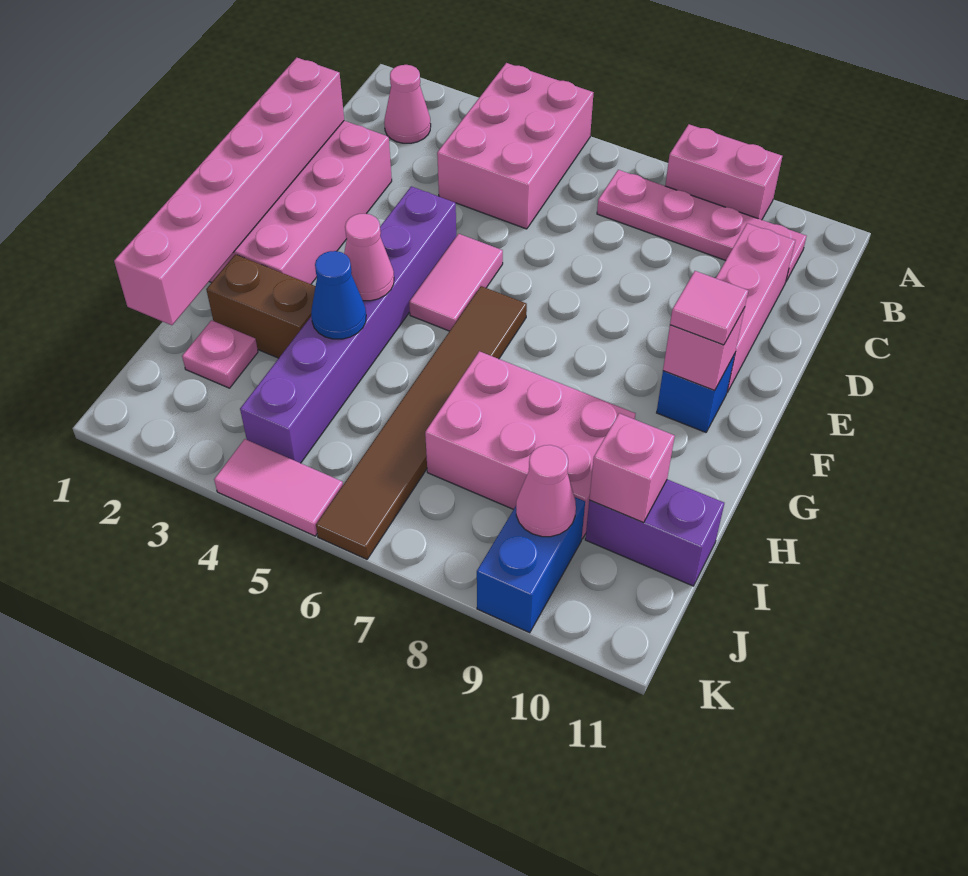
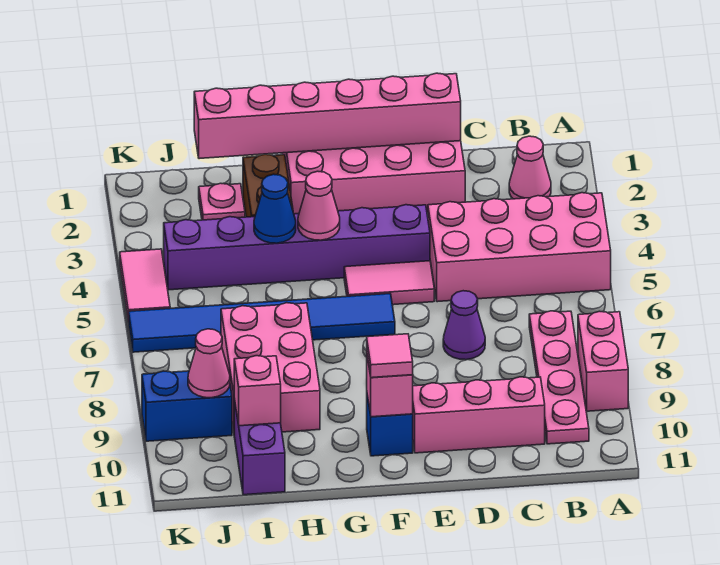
pink brick A4:C5 level 1 -> pink brick A4:D5 level 1
none -> purple cone D7 level 1
brown tile F6:K6 level 1 -> blue tile F6:K6 level 1

